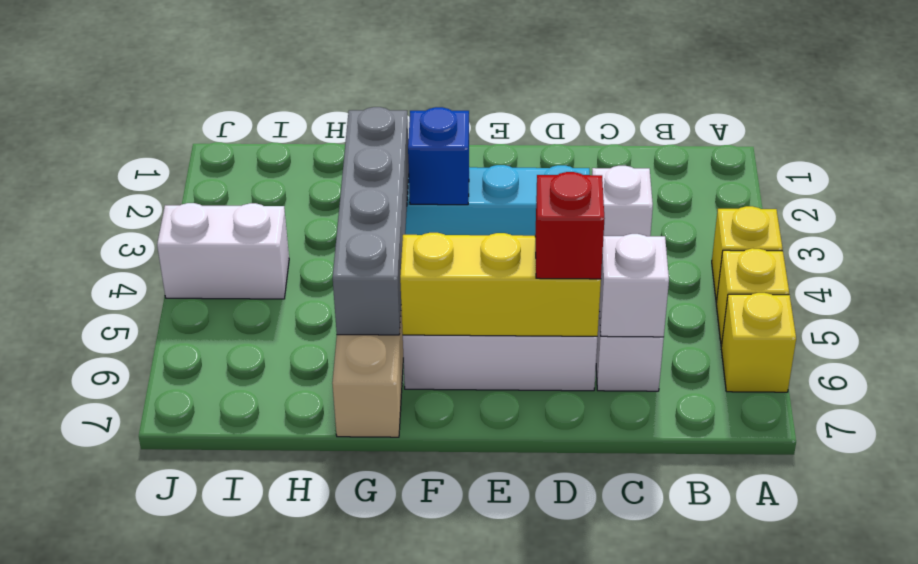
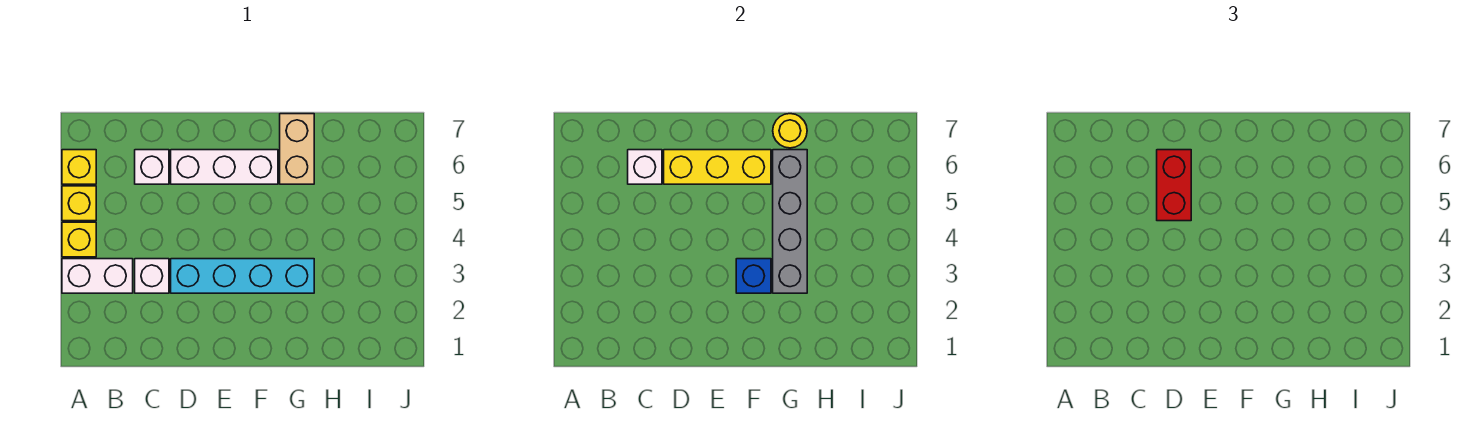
red brick D6 level 3 -> red brick D5:D6 level 3
none -> yellow round brick G7 level 2
white brick I4:J4 level 1 -> white brick A3:B3 level 1

